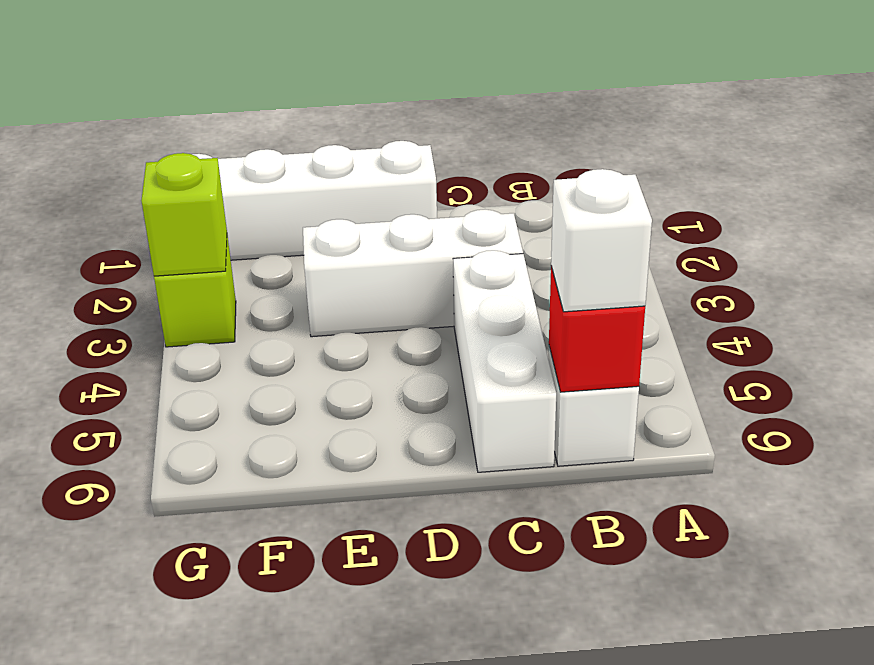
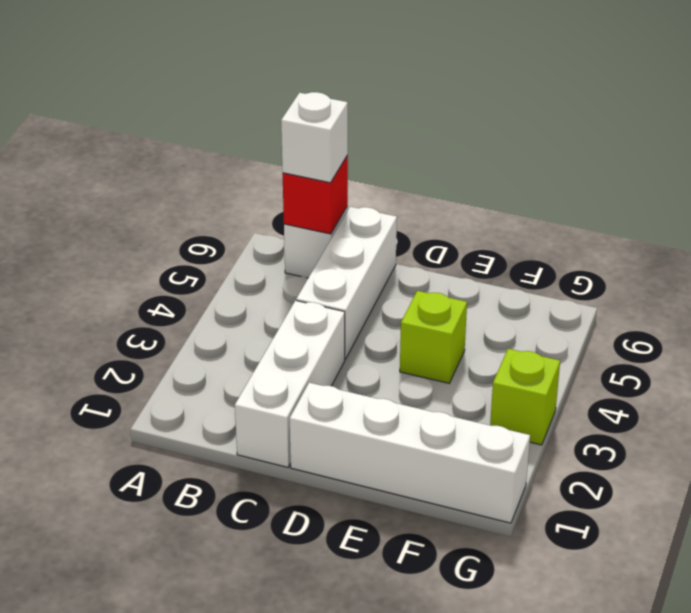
white brick C3:E3 level 1 -> white brick C1:C3 level 1
lime brick G3 level 2 -> lime brick E4 level 1

